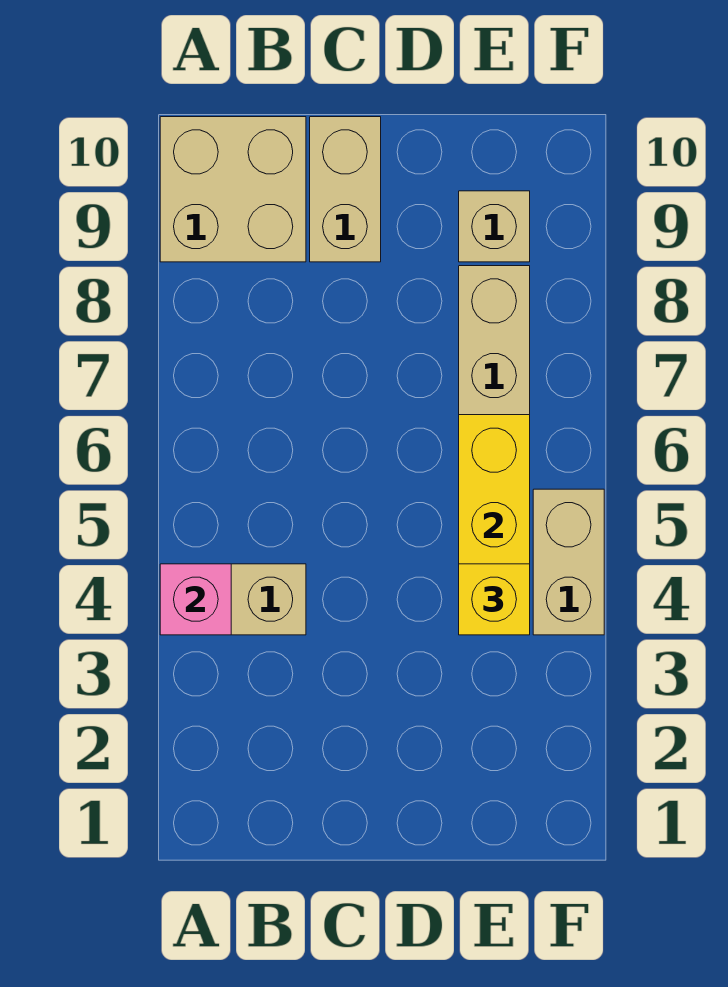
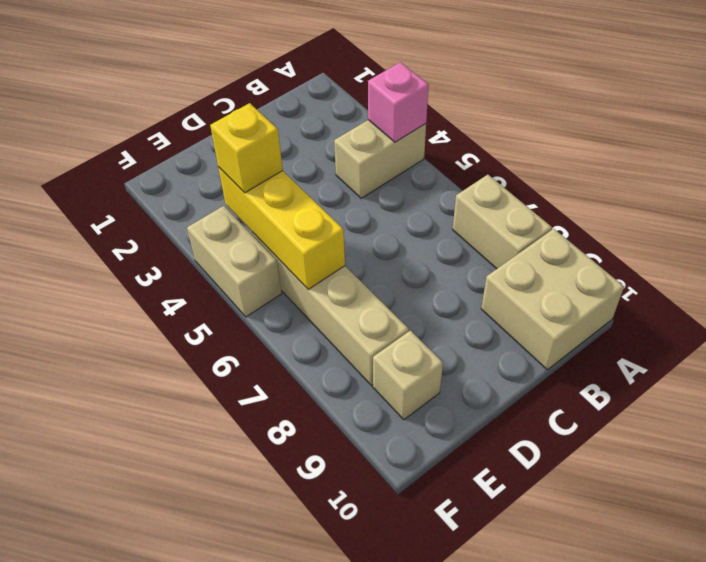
tan brick C9:C10 level 1 -> tan brick A7:A8 level 1

